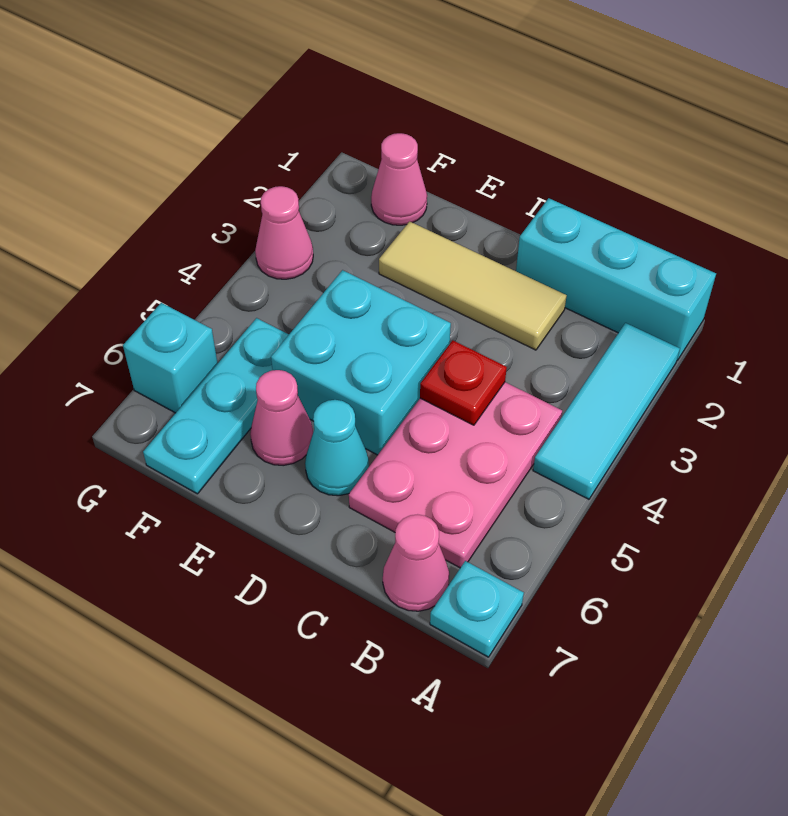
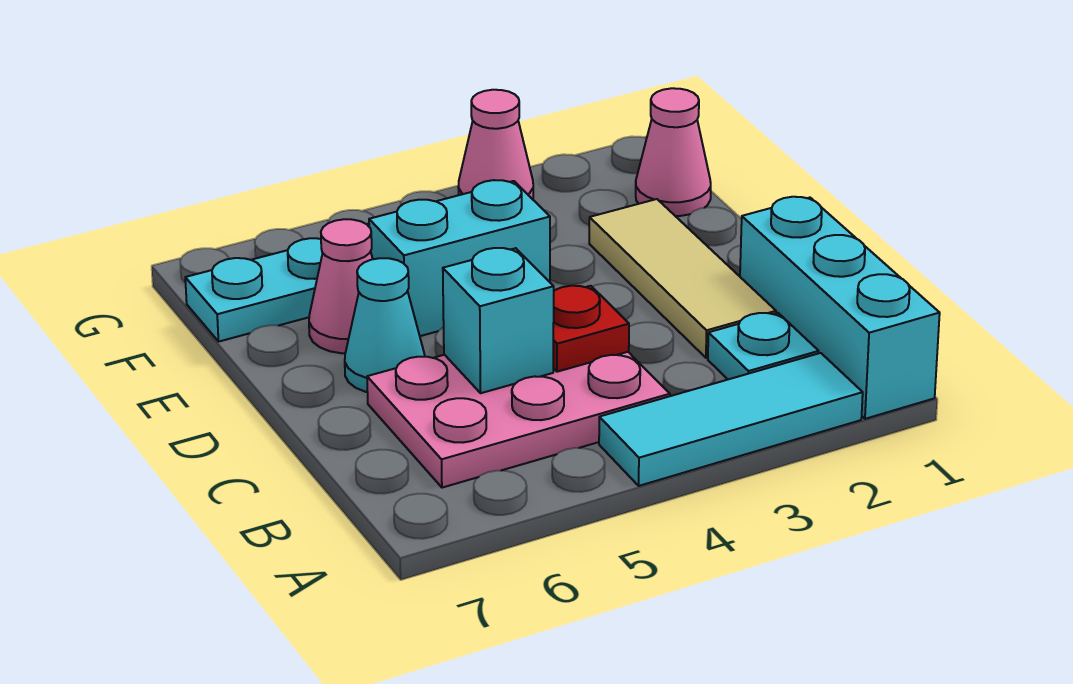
cyan plate A7 level 1 -> cyan plate B2 level 1
pink cone B7 level 1 -> none
cyan brick D4:E5 level 1 -> cyan brick E4:E5 level 1
cyan brick G6 level 1 -> cyan brick C5 level 2

